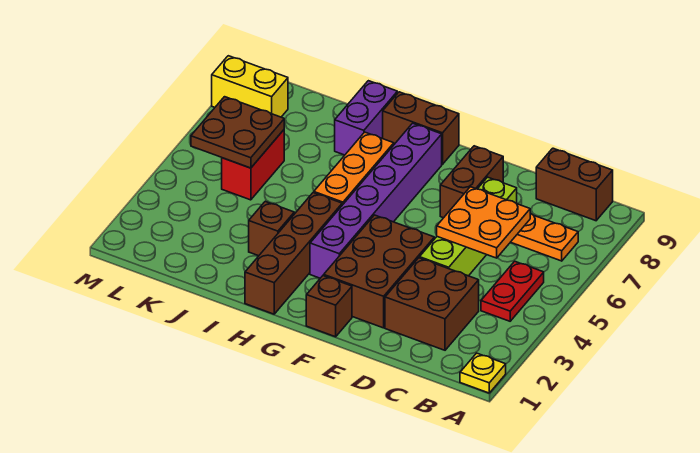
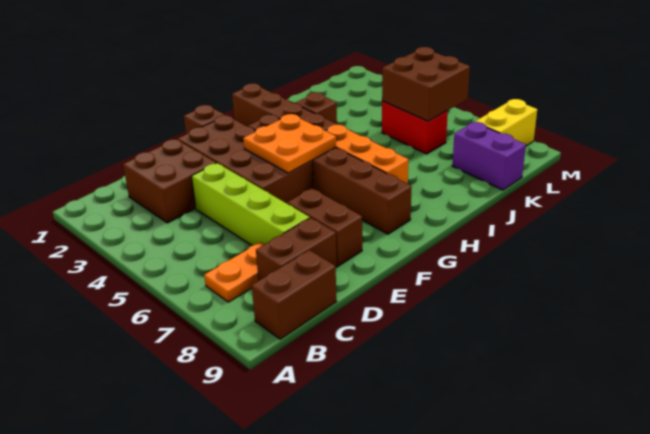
yellow plate A1 level 1 -> none
red plate B4:B5 level 1 -> none
orange plate C5:D6 level 2 -> orange plate F4:G5 level 2
brown brick E2:F4 level 1 -> brown brick E2:F5 level 1
purple brick G3:G8 level 1 -> brown brick G3:G8 level 1
brown brick G9:H9 level 1 -> brown brick C8:D8 level 1
purple brick I8:I9 level 1 -> purple brick K8:K9 level 1
brown plate K5:L6 level 2 -> brown brick K5:L6 level 2

